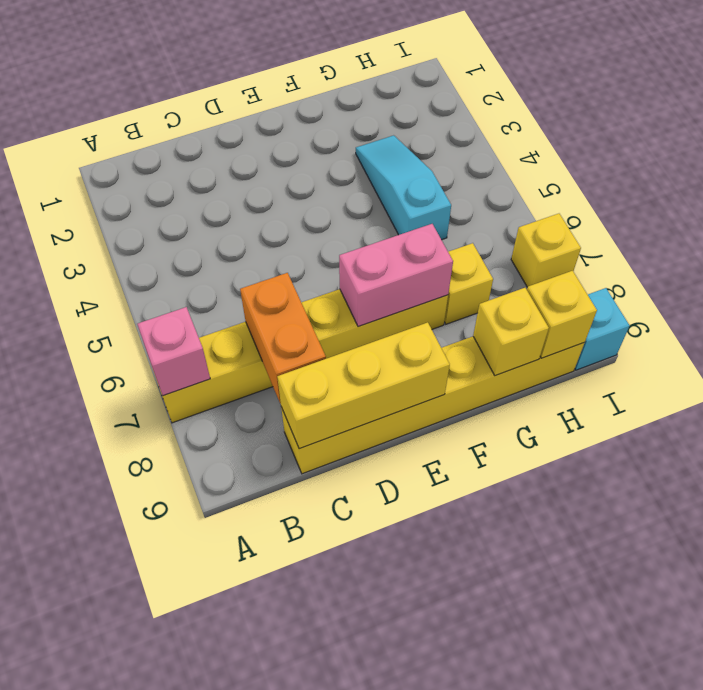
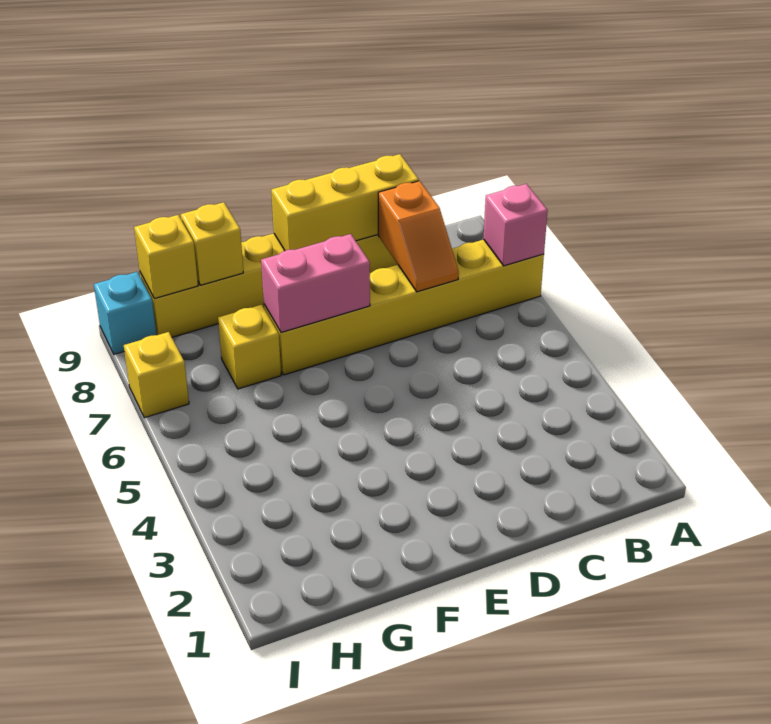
orange brick C7:C8 level 2 -> orange slope C7:C8 level 2 top 8
cyan slope G3:G5 level 1 top 5 -> none

